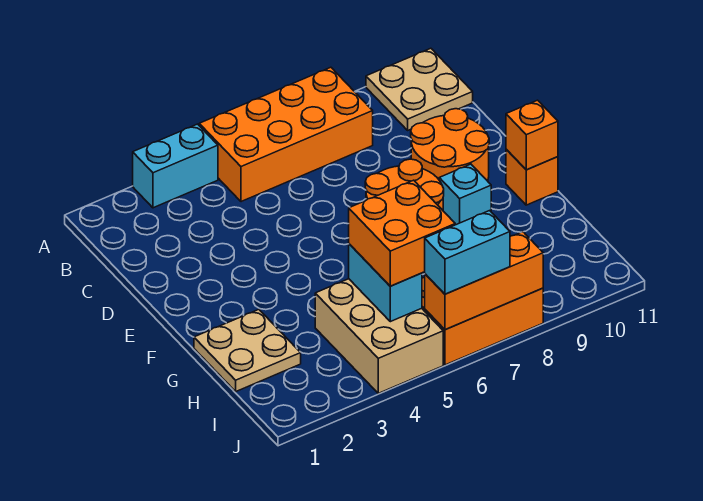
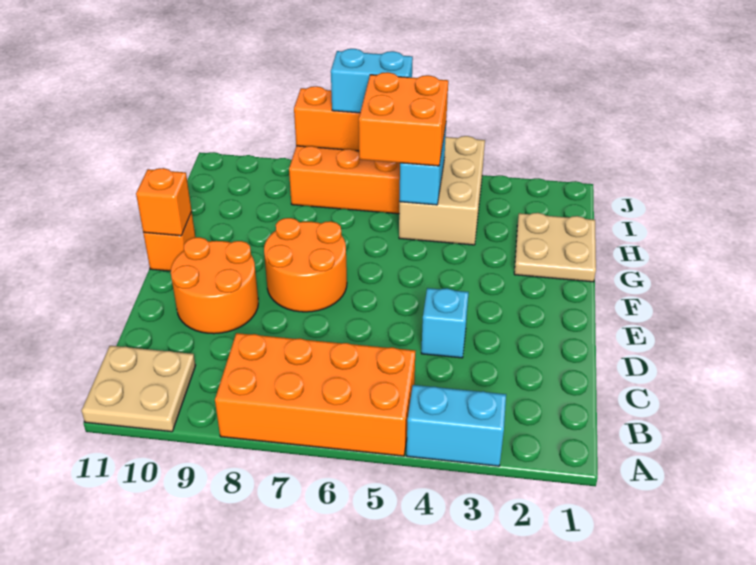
cyan brick F9 level 1 -> cyan brick D4 level 1

